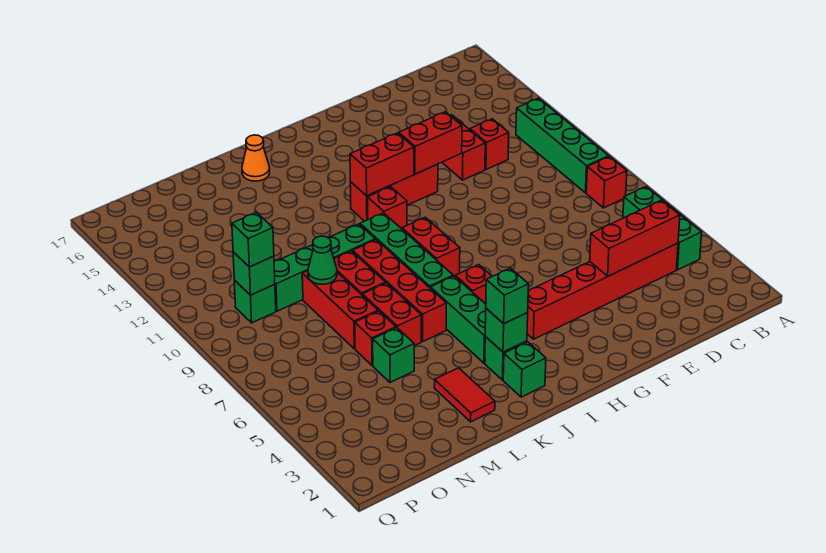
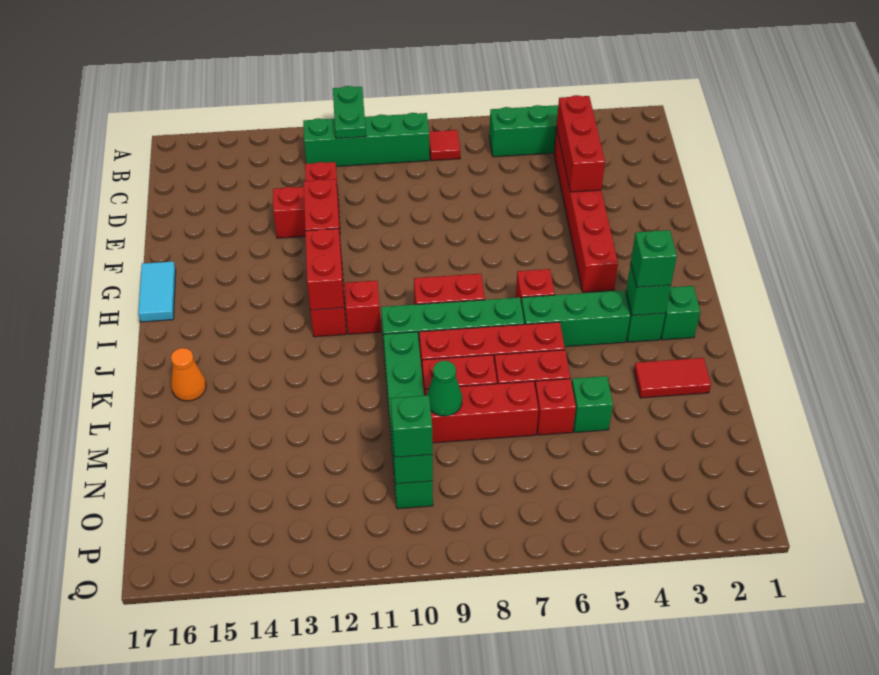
none -> green plate A11:B11 level 2
red brick B8 level 1 -> red tile B8 level 1
none -> cyan tile G17:H17 level 1

